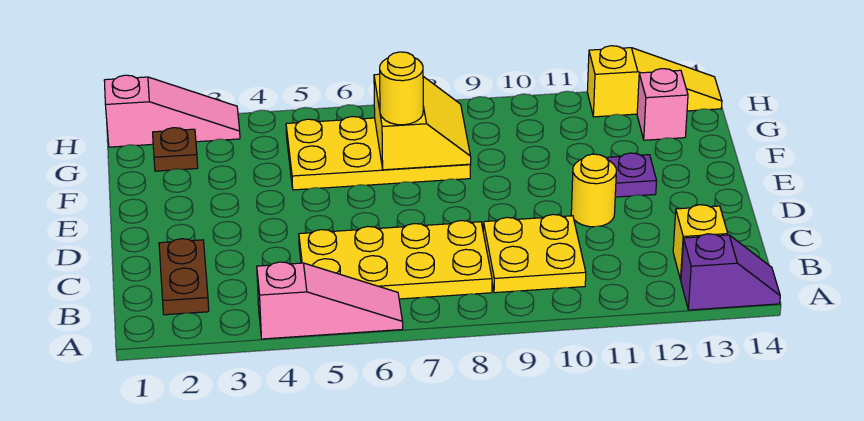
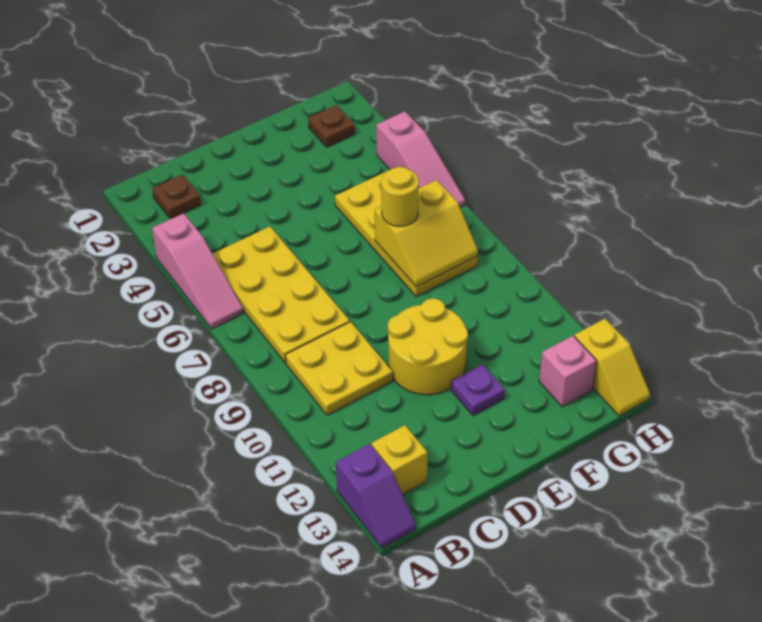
brown plate B2:C2 level 1 -> brown plate B2 level 1
yellow round brick D11 level 1 -> yellow round brick D10:E11 level 1
pink slope H1:H3 level 1 top 1 -> pink slope H4:H6 level 1 top 4
yellow slope H12:H14 level 1 top 12 -> yellow slope H13:H14 level 1 top 13

